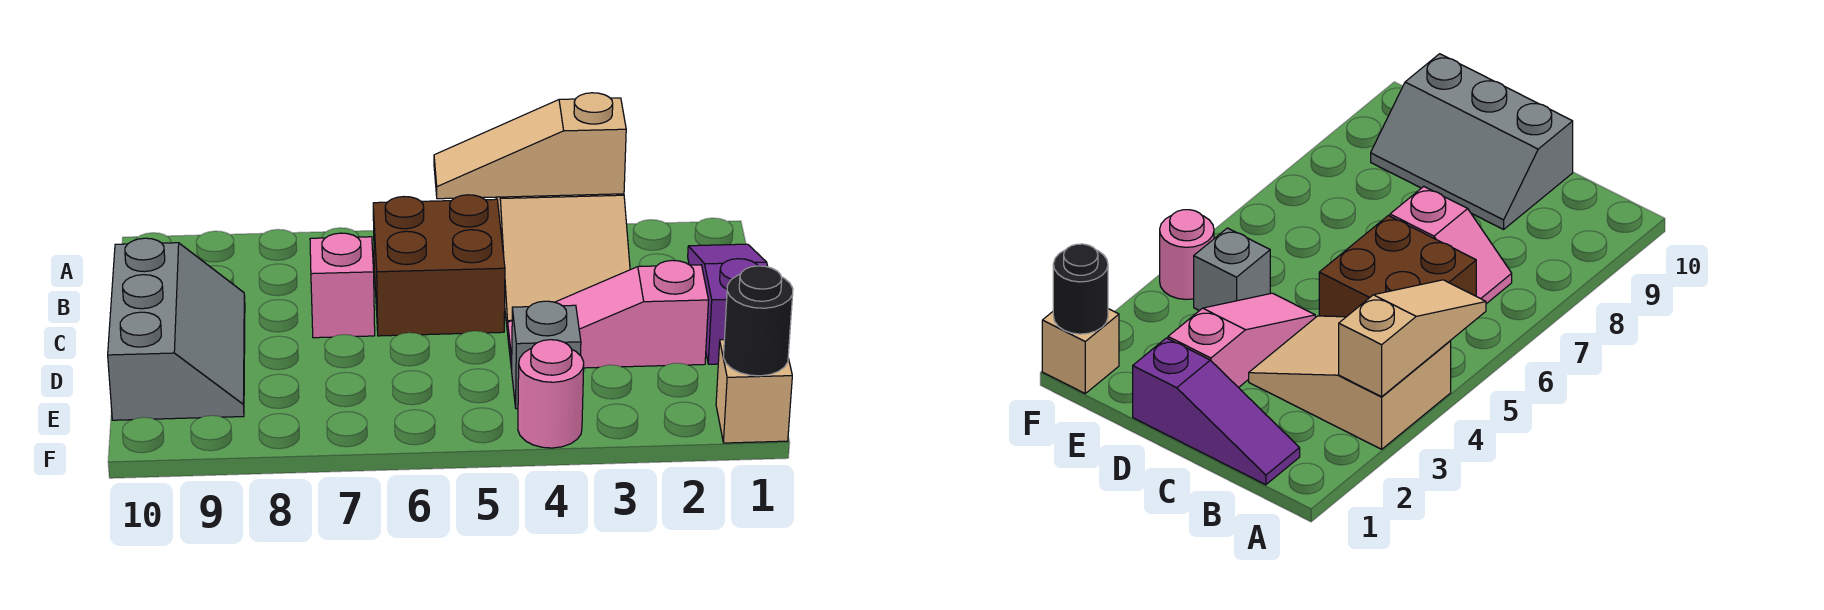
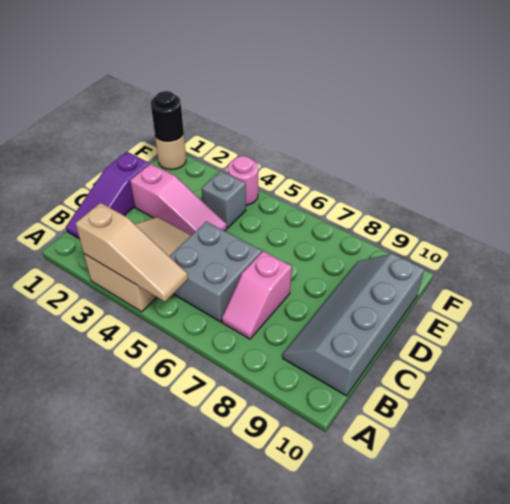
brown brick B5:C6 level 1 -> grey brick B5:C6 level 1
grey slope C9:E10 level 1 top 10 -> grey slope B9:E10 level 1 top 10
tan brick F1 level 1 -> tan round brick F1 level 1

